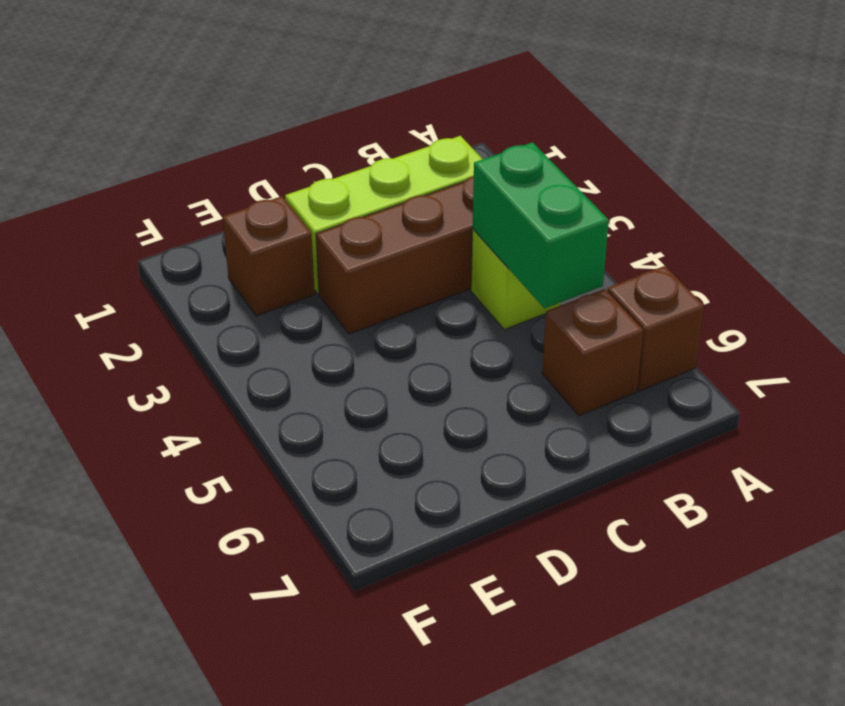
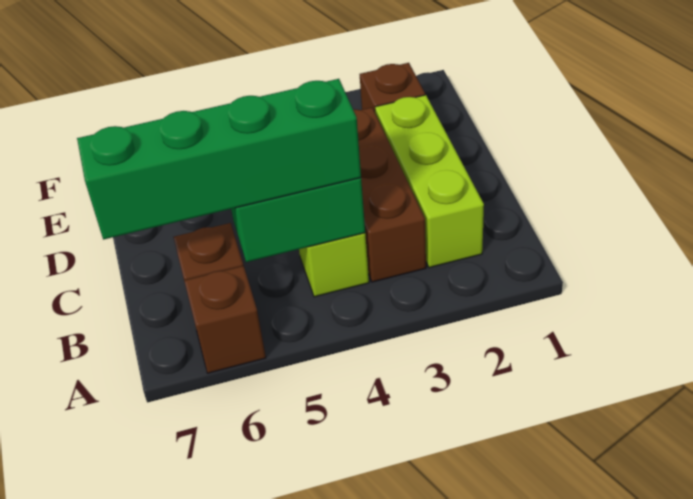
none -> green brick B4:B7 level 3

